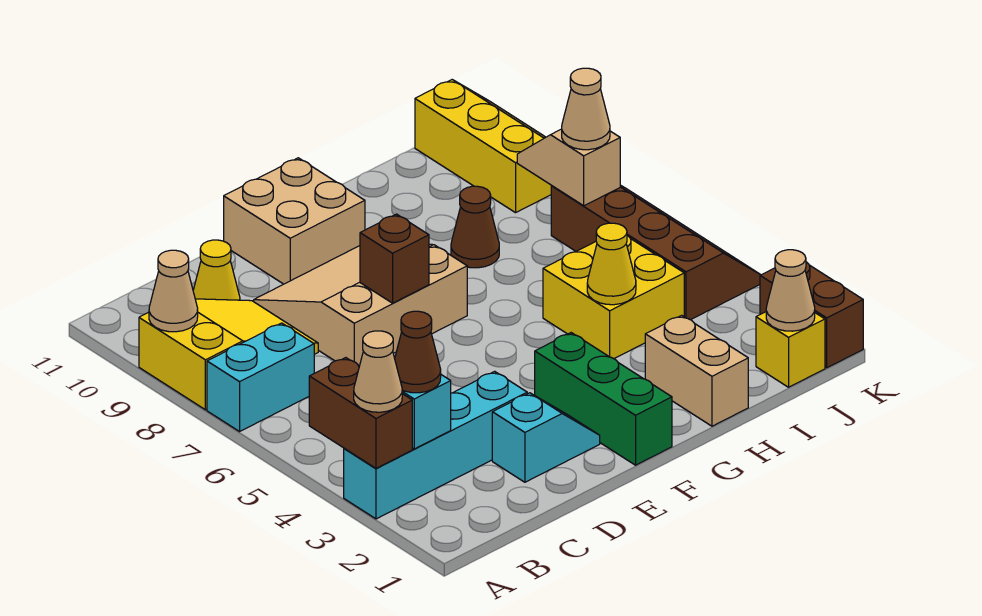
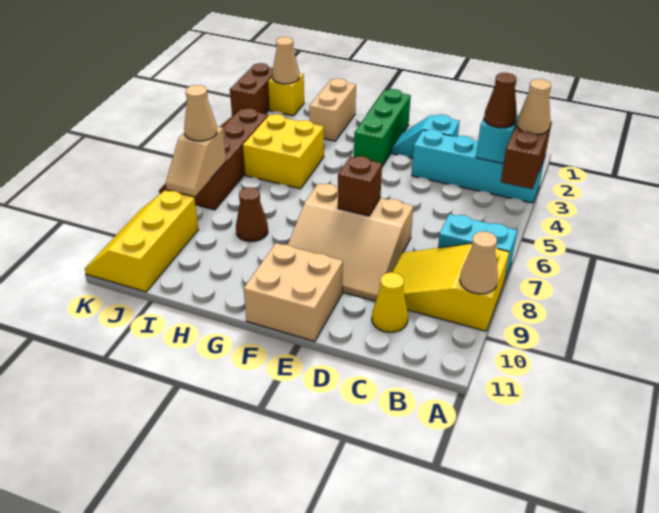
yellow cone H4 level 2 -> none

